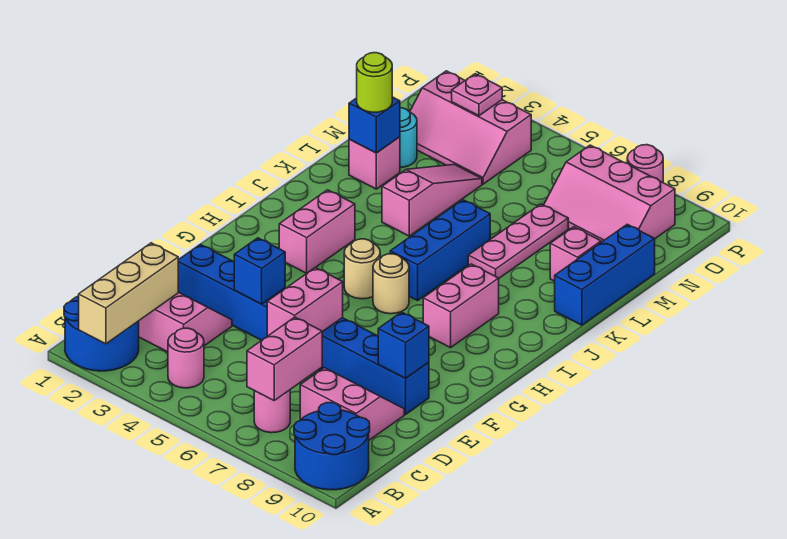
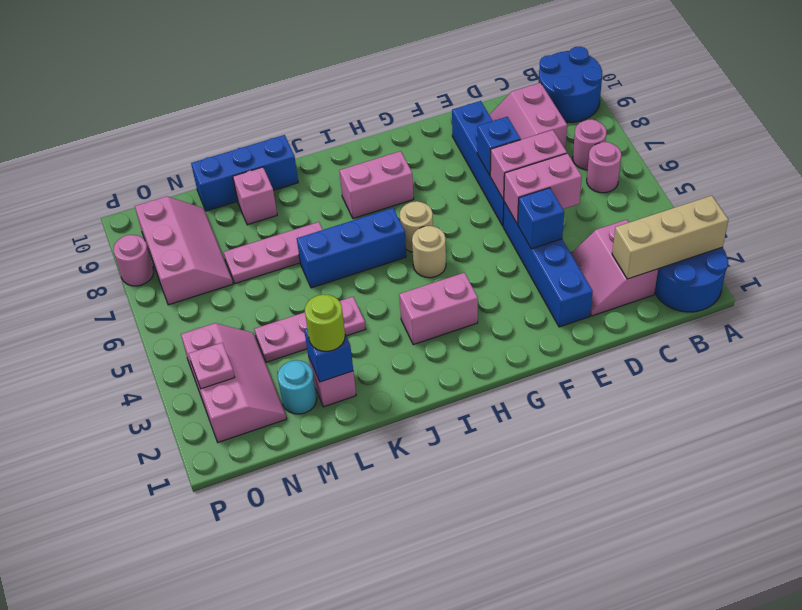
pink round brick B4 level 1 -> pink round brick B6 level 1
pink brick B7:C7 level 2 -> pink brick D5:E5 level 2
blue brick E9 level 2 -> blue brick E7 level 2
pink slope K4:M4 level 1 top K -> pink plate K4:M4 level 1

